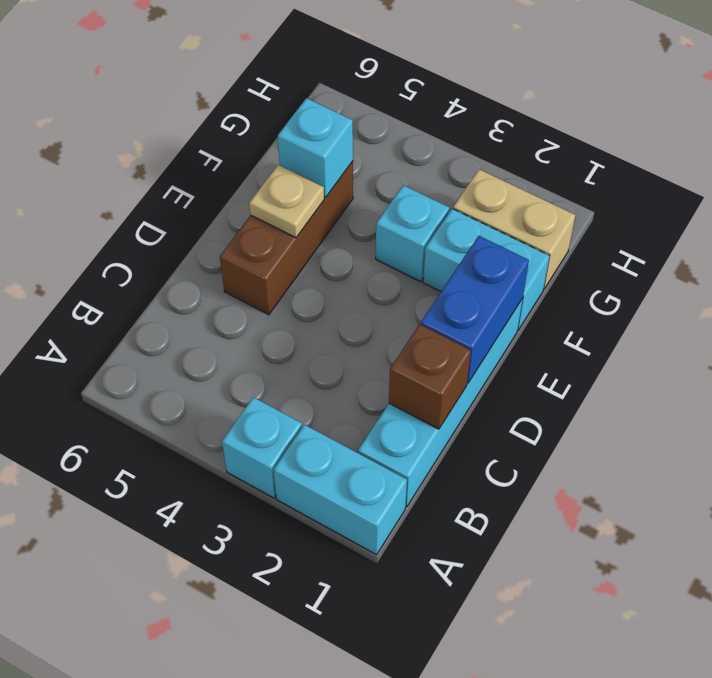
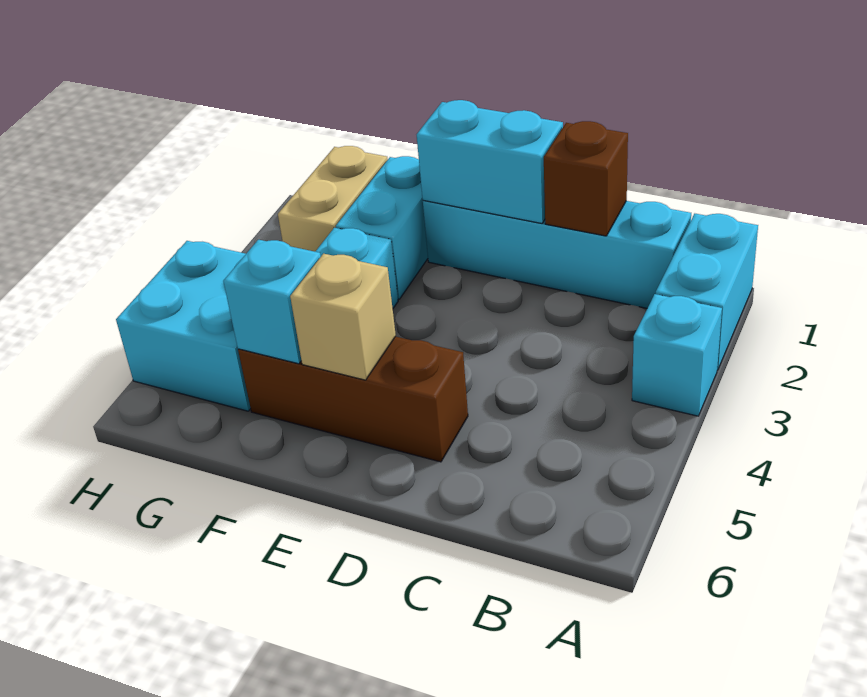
blue brick D1:E1 level 2 -> cyan brick D1:E1 level 2
tan plate E5 level 2 -> tan brick E5 level 2
none -> cyan brick G4:H5 level 1

